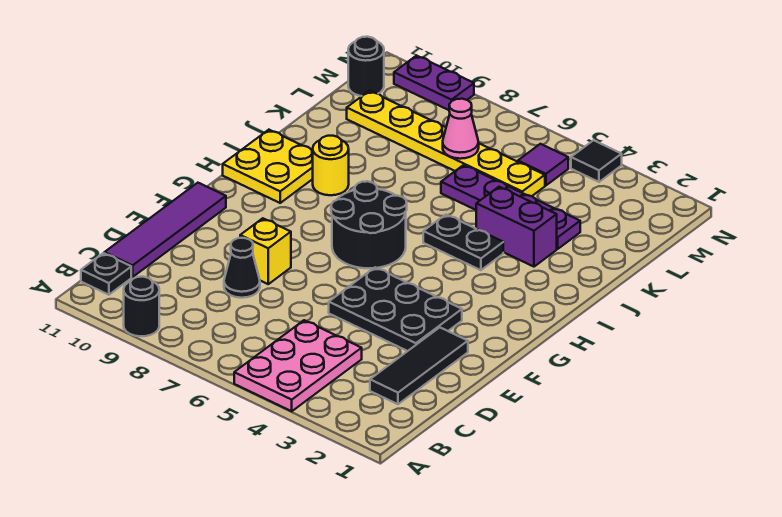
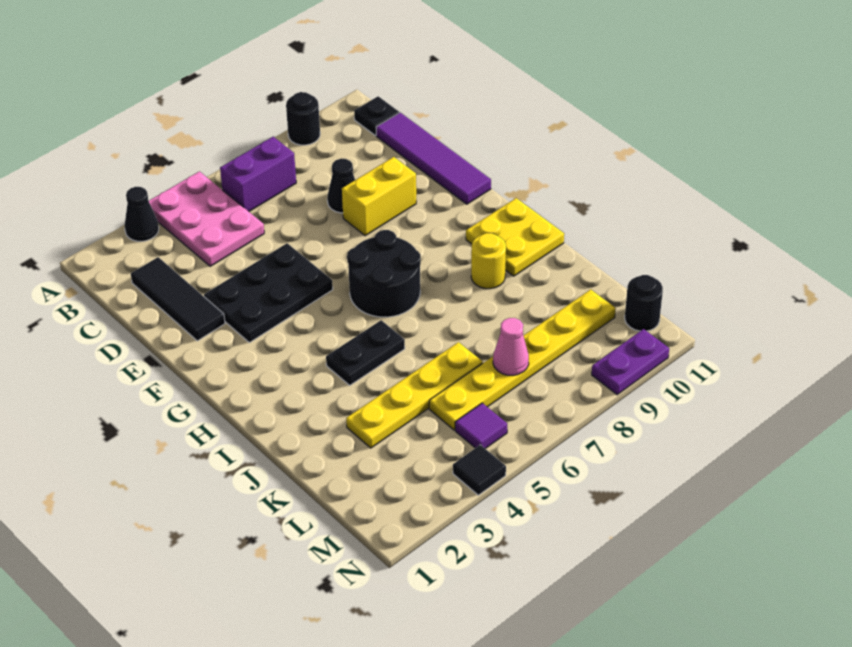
none -> black cone A3 level 1
yellow brick E8 level 1 -> yellow brick E8:E9 level 1
purple brick J3:J4 level 1 -> purple brick B6:B7 level 1
purple plate K3:K6 level 1 -> yellow plate K3:K6 level 1

